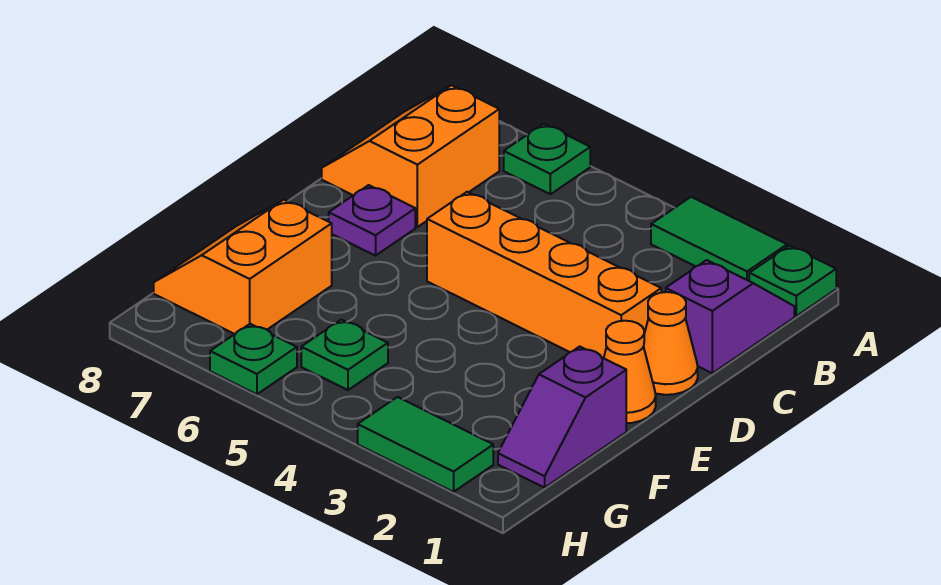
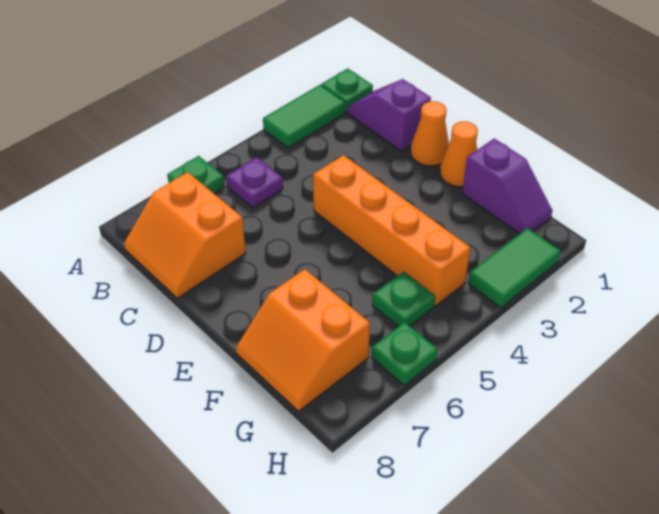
orange brick D2:D5 level 1 -> orange brick D4:G4 level 1
purple plate D7 level 1 -> purple plate B5 level 1

